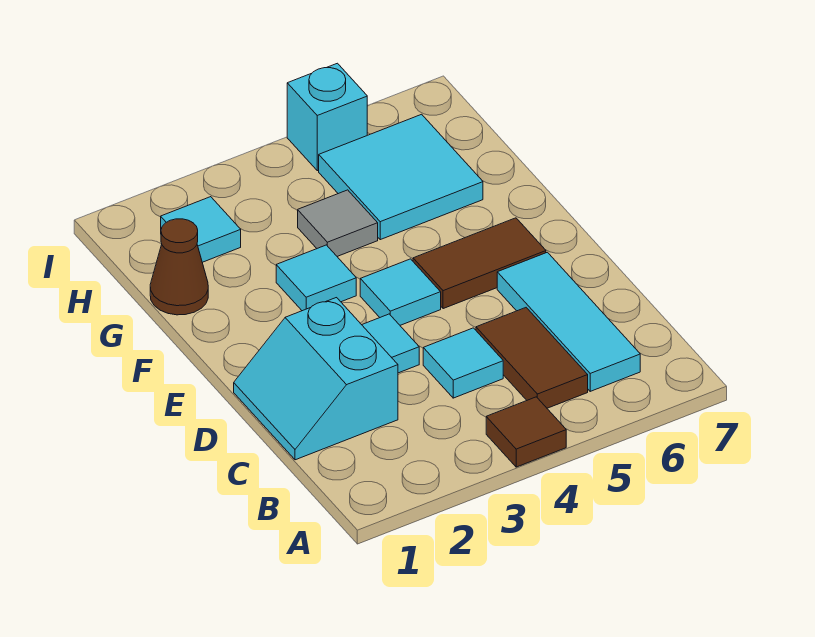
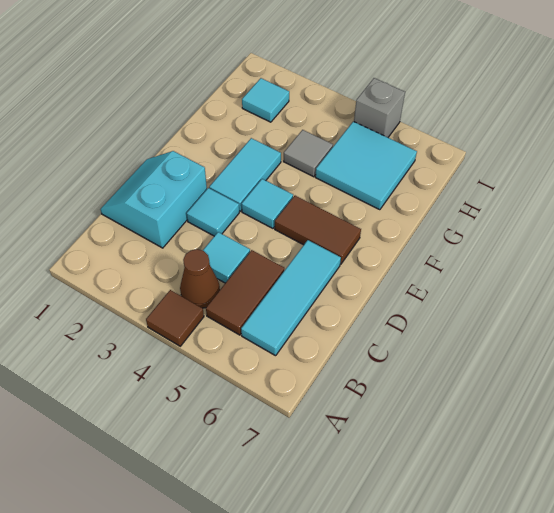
cyan tile F3 level 1 -> cyan tile E3:F3 level 1
brown cone G1 level 1 -> brown cone B4 level 1
cyan brick I5 level 1 -> grey brick I5 level 1

